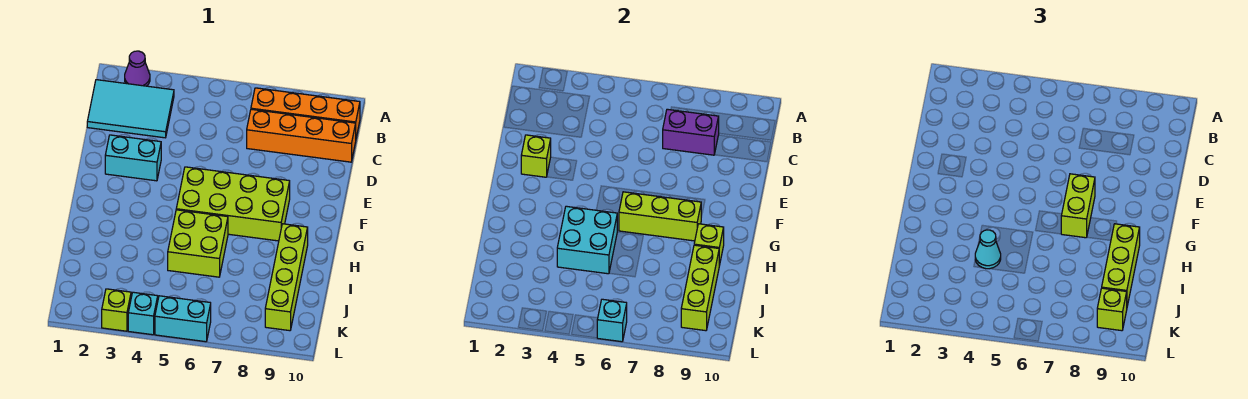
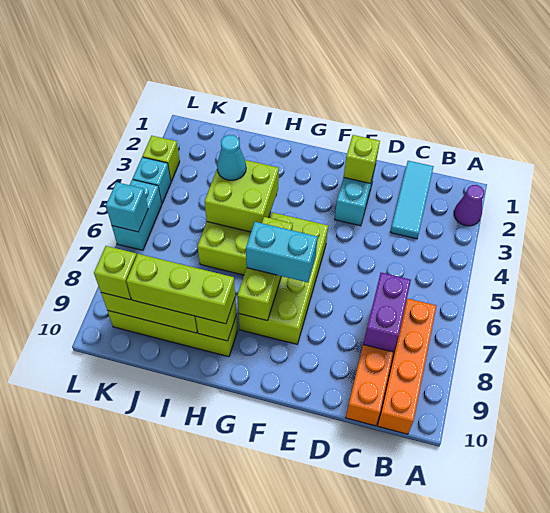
cyan tile B1:C3 level 1 -> cyan tile C1:C3 level 1
lime brick F7:G7 level 3 -> cyan brick F7:G7 level 3
cyan brick H4:I5 level 2 -> lime brick H4:I5 level 2

